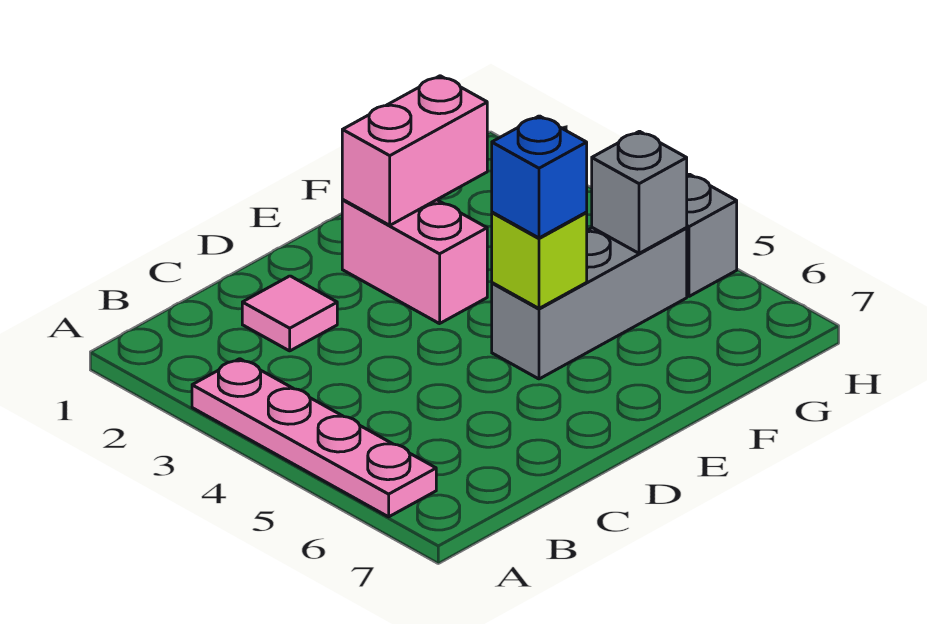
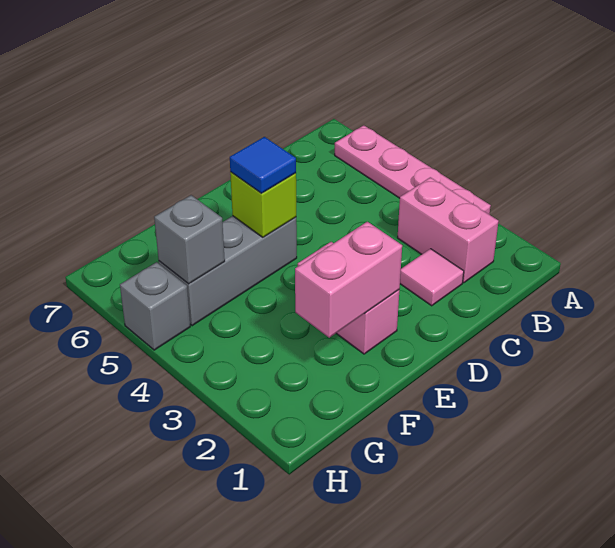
none -> pink brick B2:B3 level 1
blue brick E5 level 3 -> blue tile E5 level 3

